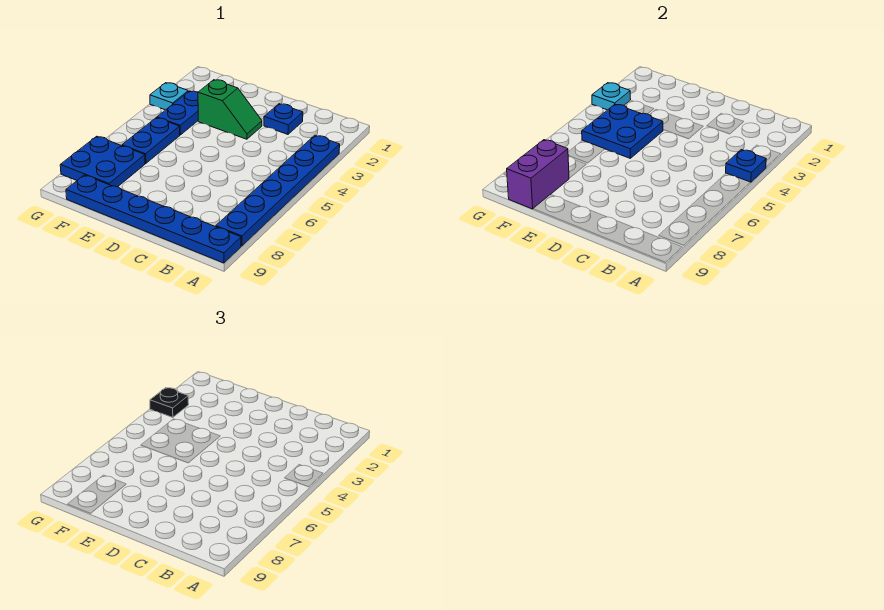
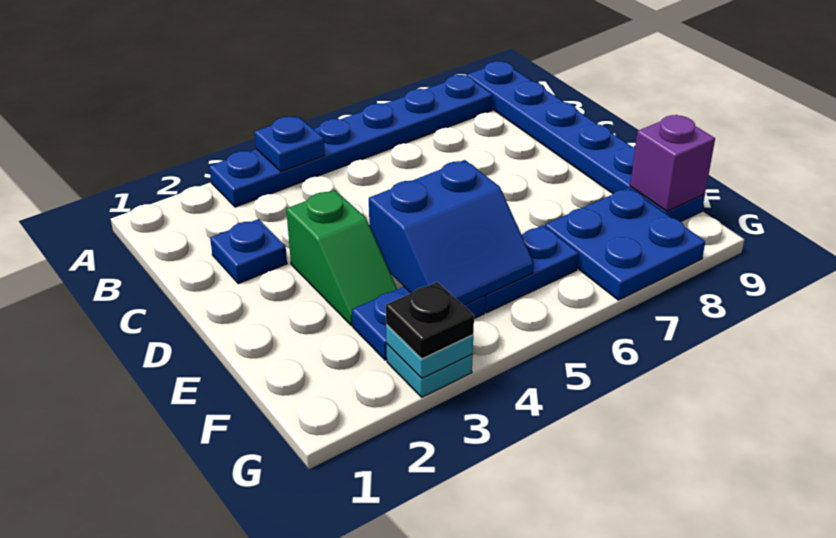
green slope D3:E3 level 1 top E -> green slope D3:E3 level 1 top D
blue plate E4:F5 level 2 -> blue slope E4:F5 level 2 top E
purple brick F8:F9 level 2 -> purple brick F9 level 2

